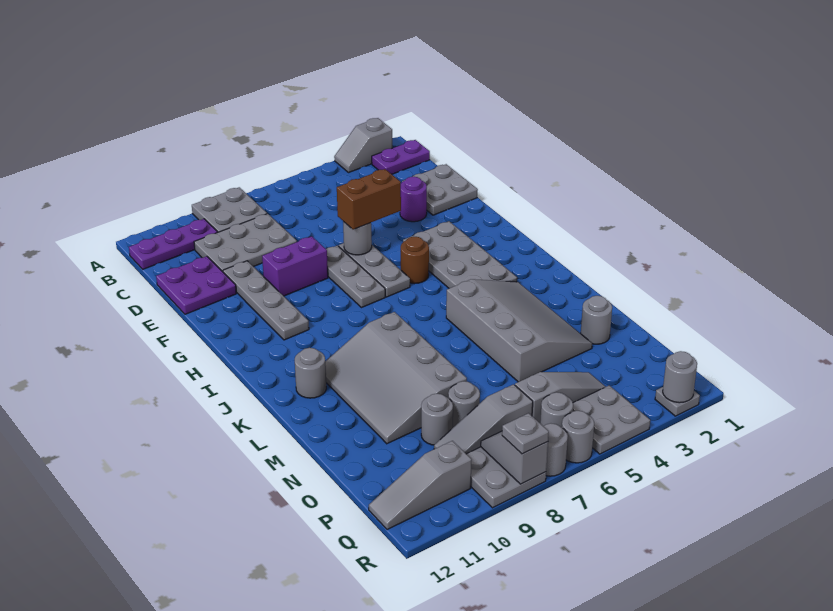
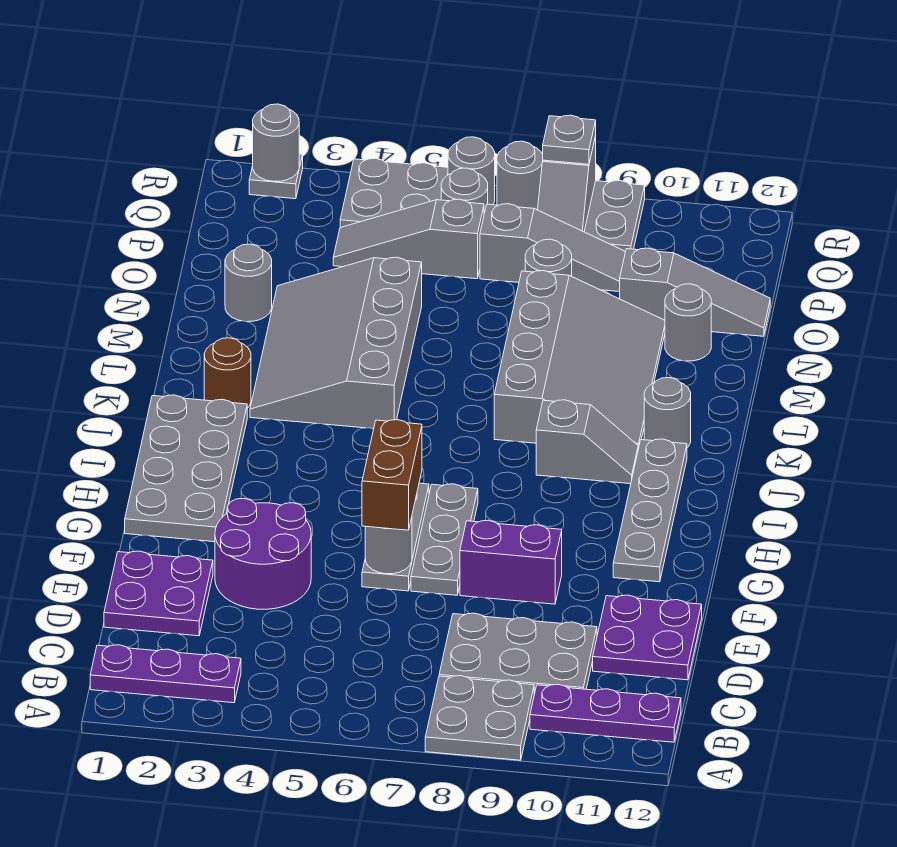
grey slope A2:A3 level 1 top 2 -> grey slope J9:J10 level 1 top 9
purple plate B1:B2 level 1 -> purple plate B1:B3 level 1
grey plate D1:E2 level 1 -> purple plate D1:E2 level 1
purple round brick E3 level 1 -> purple round brick E3:F4 level 1
grey plate E10:H10 level 1 -> grey plate G11:J11 level 1
brown brick F5:F6 level 3 -> brown brick F6:G6 level 3
grey plate G3:J4 level 1 -> grey plate G1:J2 level 1
brown round brick H5 level 1 -> brown round brick K2 level 1
grey round brick O9 level 1 -> grey round brick N11 level 1
grey slope Q10:Q12 level 1 top 10 -> grey slope O10:O12 level 1 top 10

